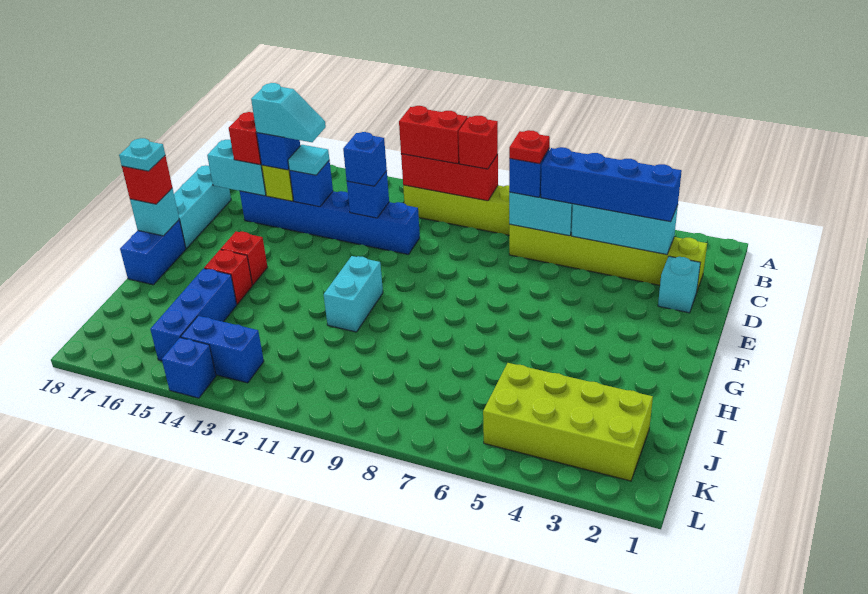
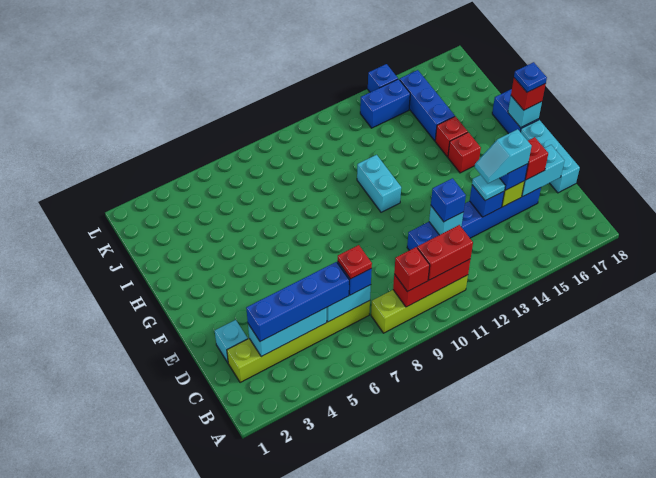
blue brick D12 level 2 -> cyan brick D12 level 2
cyan plate G18 level 4 -> blue plate G18 level 4
lime brick J2:K5 level 1 -> none

